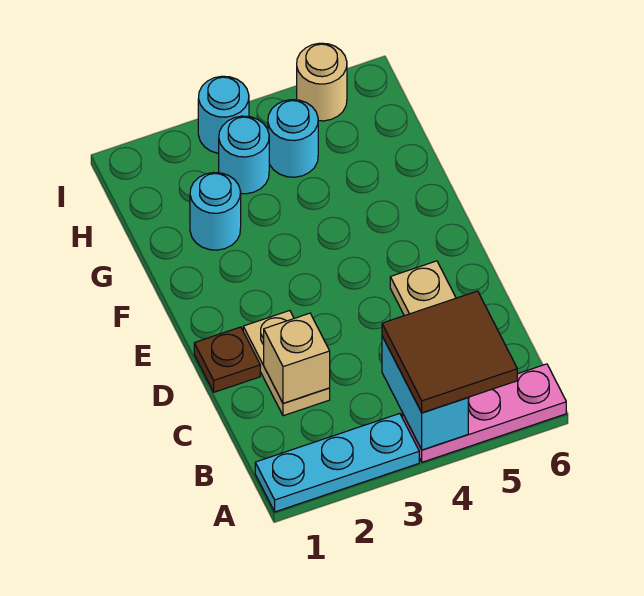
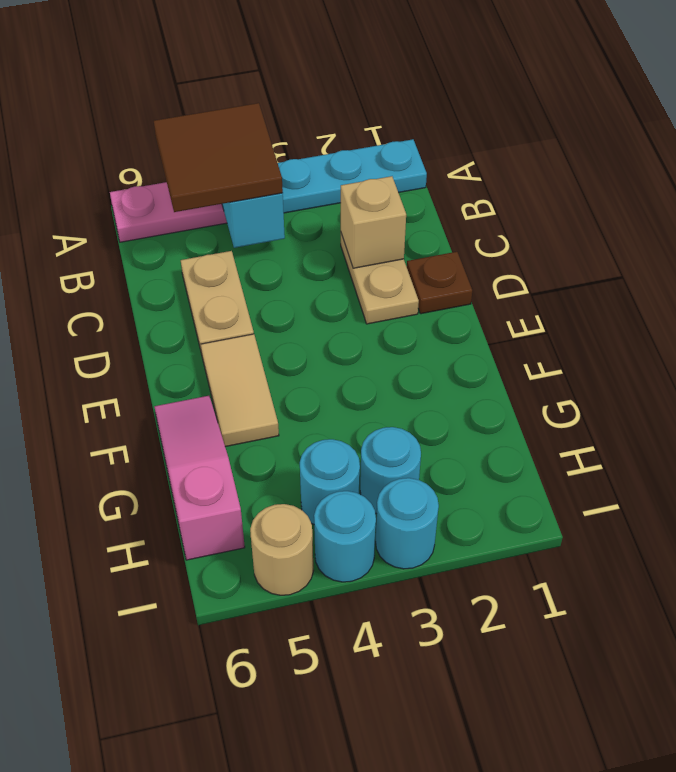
none -> tan tile E5:F5 level 1
none -> pink slope F6:H6 level 1 top H
cyan round brick G2 level 1 -> cyan round brick I4 level 1

